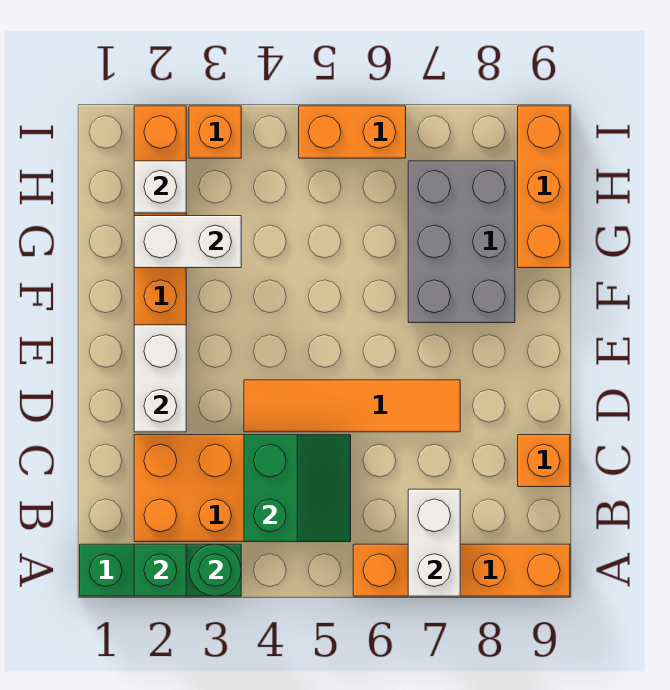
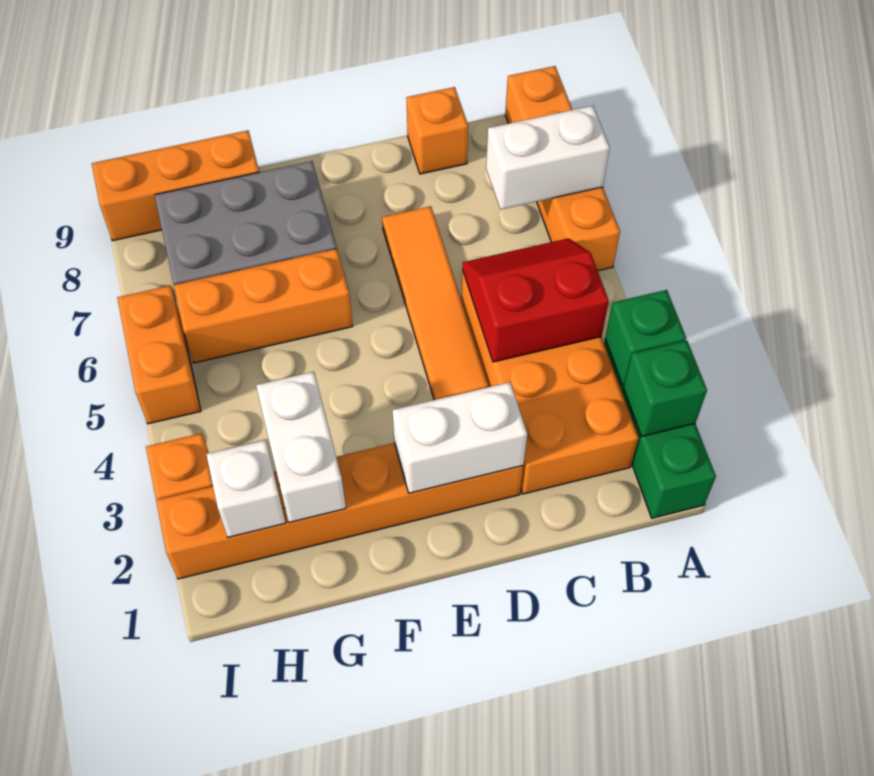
green round brick A3 level 2 -> green brick A3 level 2
green slope B4:C5 level 2 top 4 -> red slope B4:C5 level 2 top 4
none -> orange brick F6:H6 level 1

